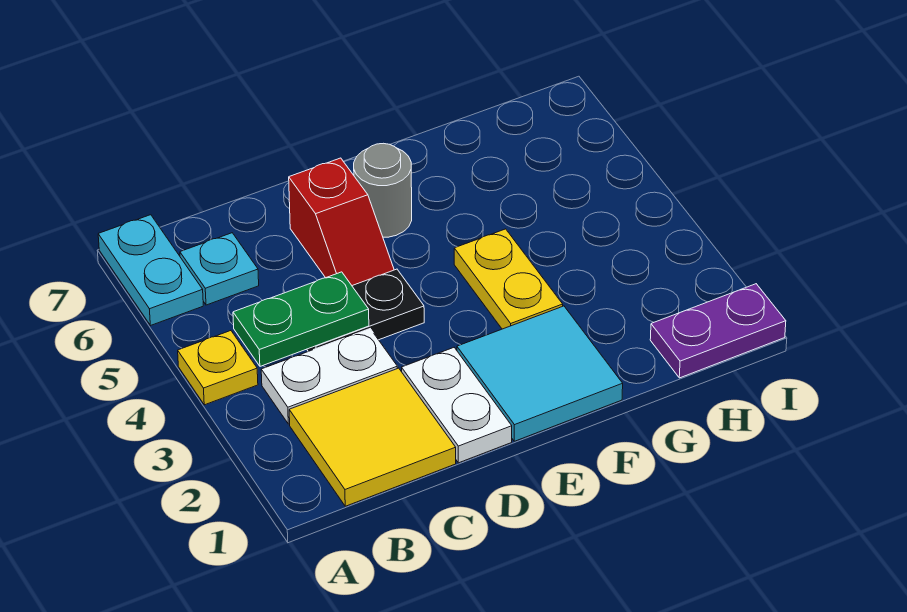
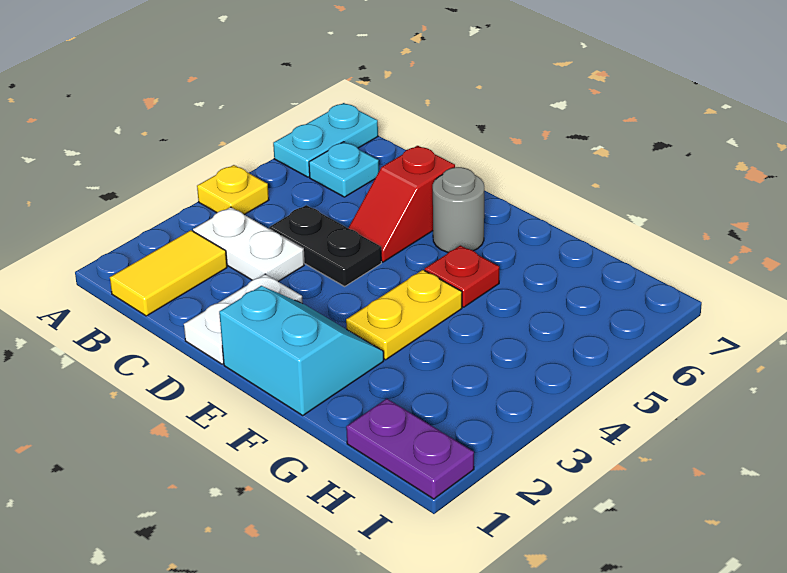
yellow tile B1:C2 level 1 -> yellow tile B1:B2 level 1
green plate B4:C4 level 2 -> none
cyan tile E1:F2 level 1 -> cyan slope E1:F2 level 1 top 1
none -> red plate F5 level 1

